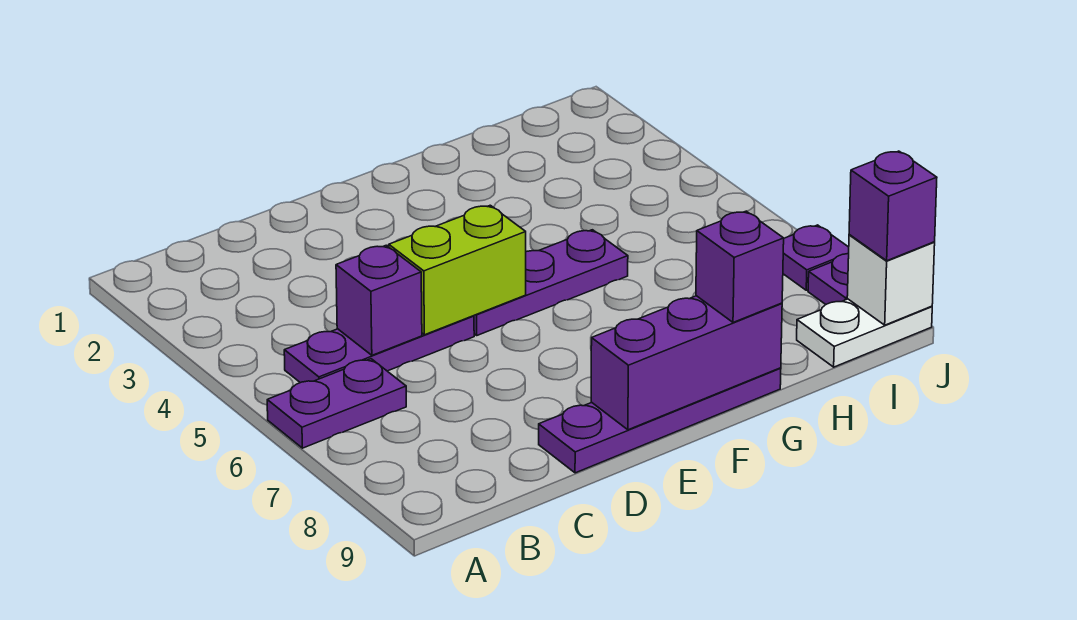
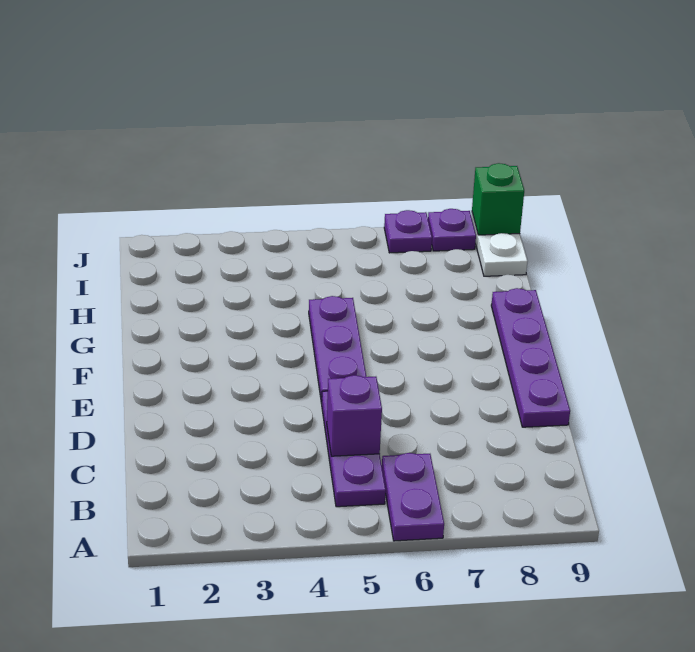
lime brick D5:E5 level 2 -> none
purple brick E9:G9 level 2 -> none
purple brick G9 level 3 -> none
white brick J9 level 2 -> green brick J9 level 2
purple brick J9 level 3 -> none

